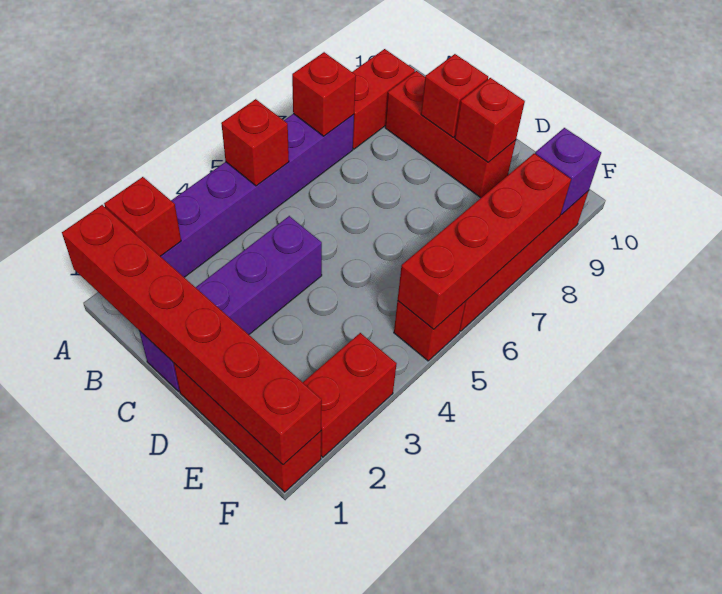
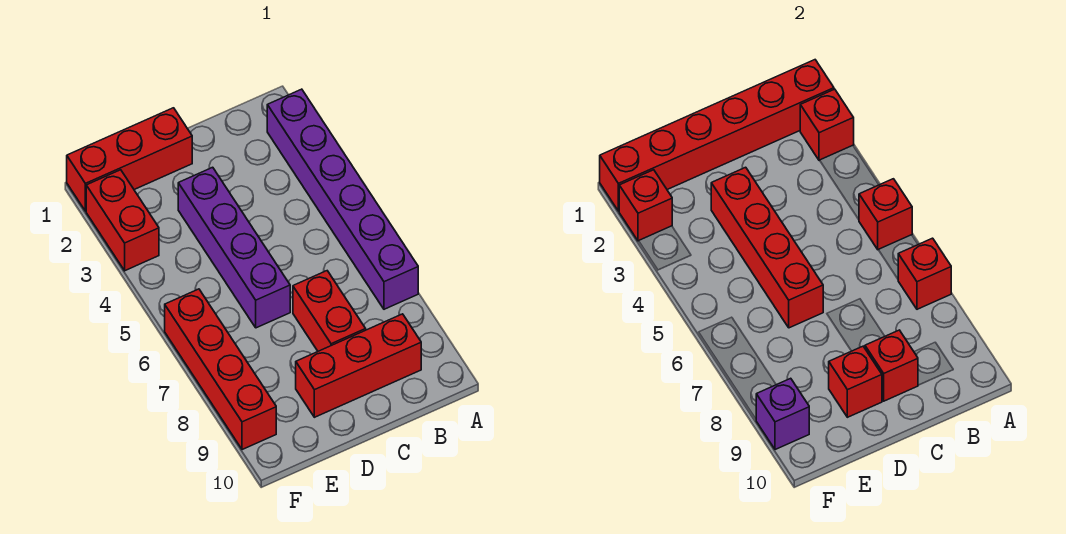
red brick A8:A9 level 1 -> red brick C7:C8 level 1
purple brick C1:C4 level 1 -> purple brick D3:D6 level 1
red brick F5 level 1 -> red brick F2 level 2
red brick F5:F8 level 2 -> red brick D3:D6 level 2

